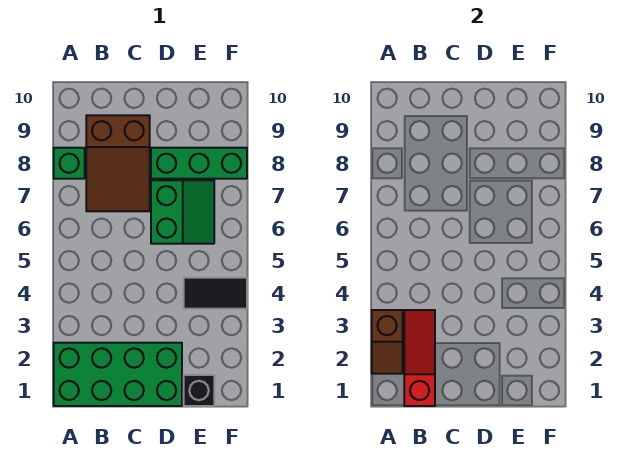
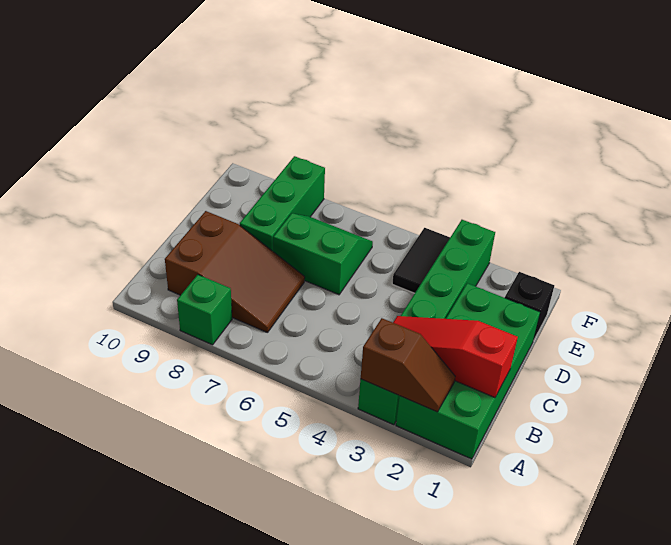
none -> green brick A3:F3 level 1

